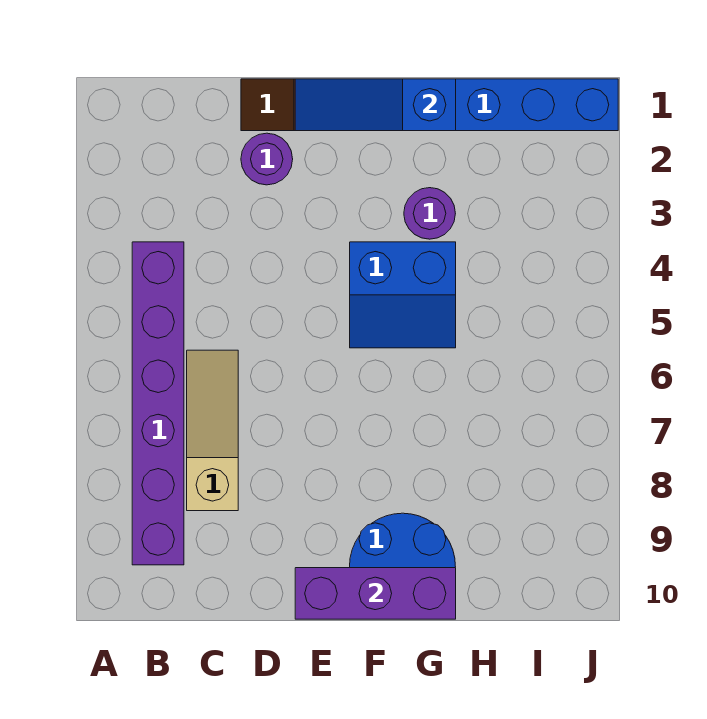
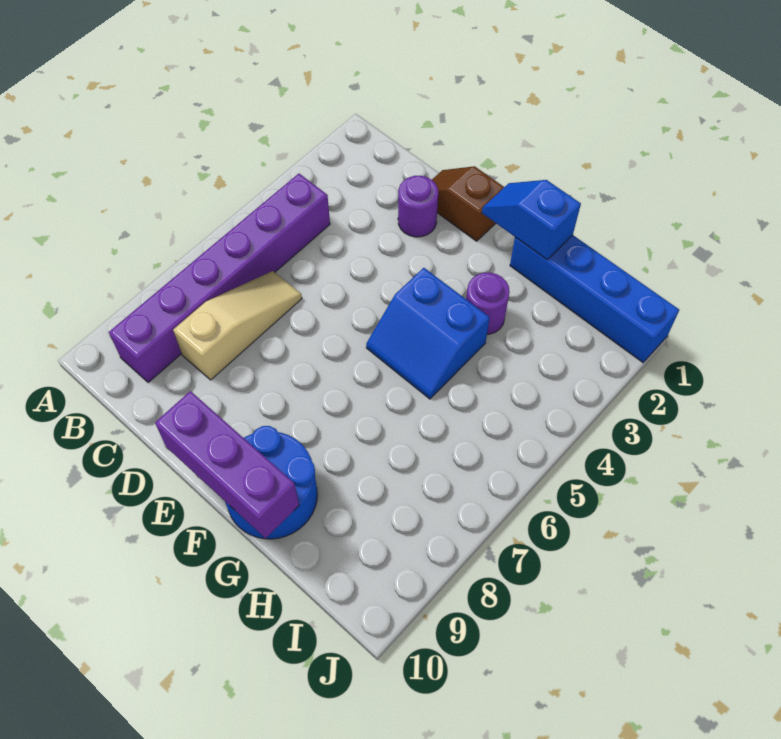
blue slope E1:G1 level 2 top G -> blue slope F1:G1 level 2 top G

